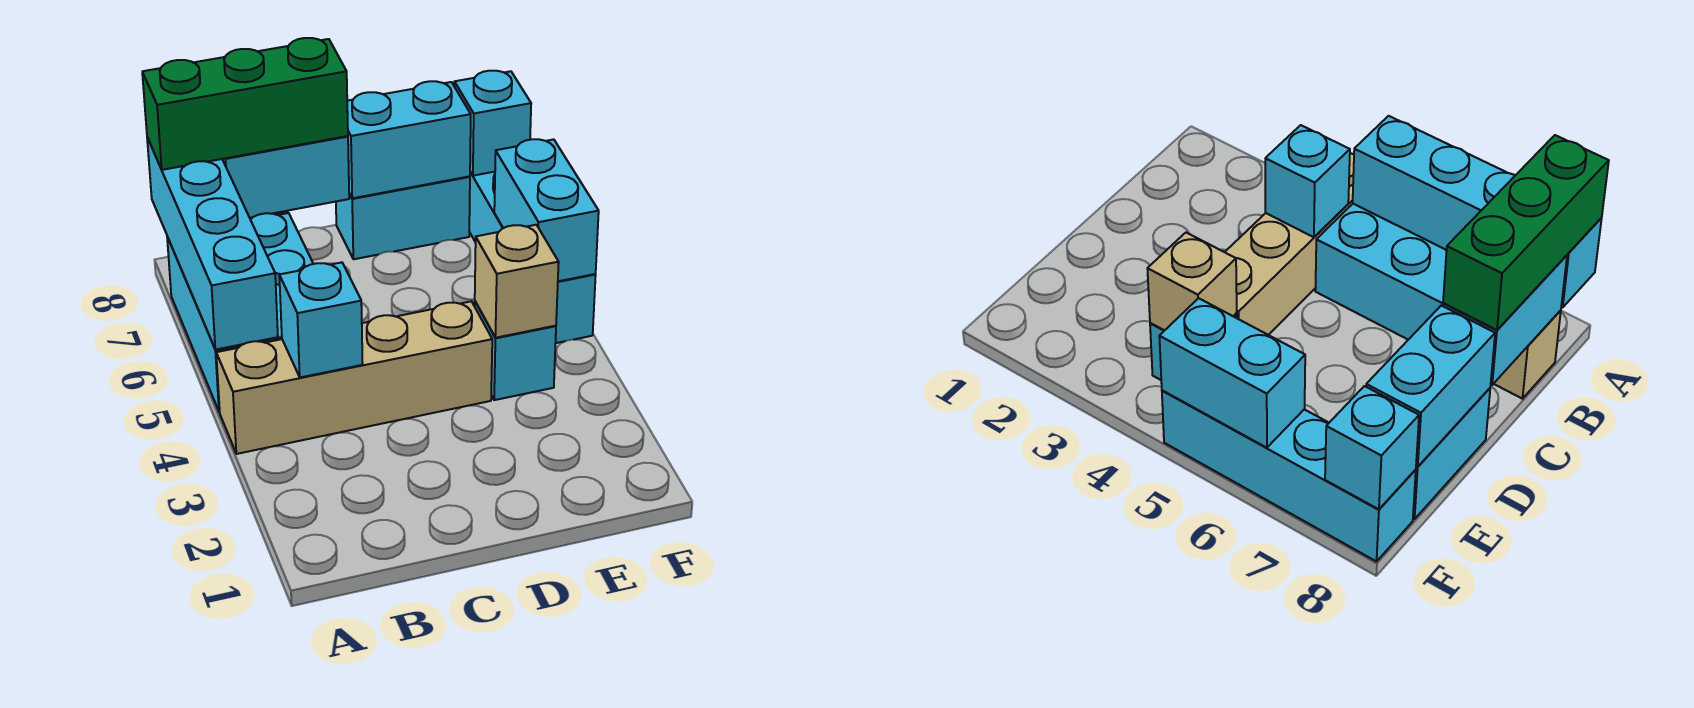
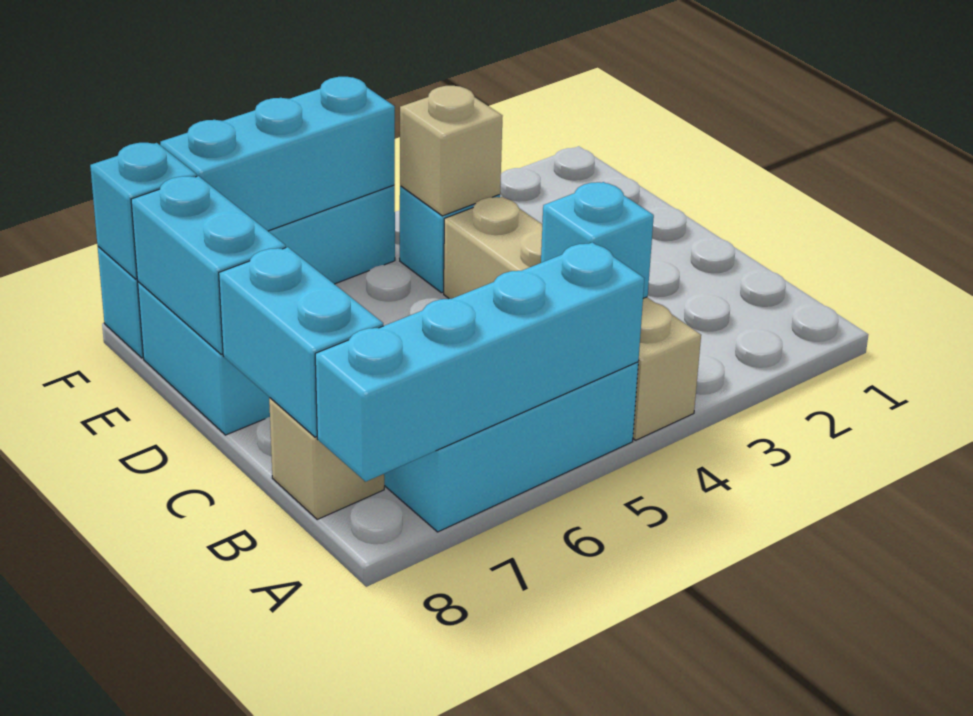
green brick A8:C8 level 3 -> none
cyan brick F5:F6 level 2 -> cyan brick F5:F7 level 2

